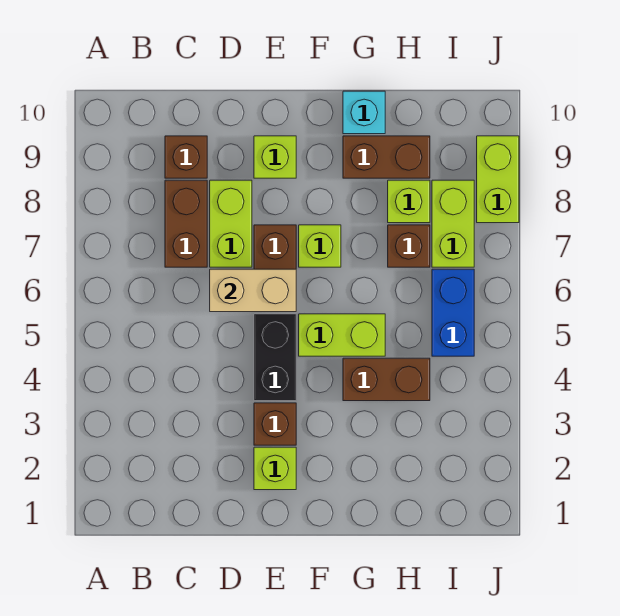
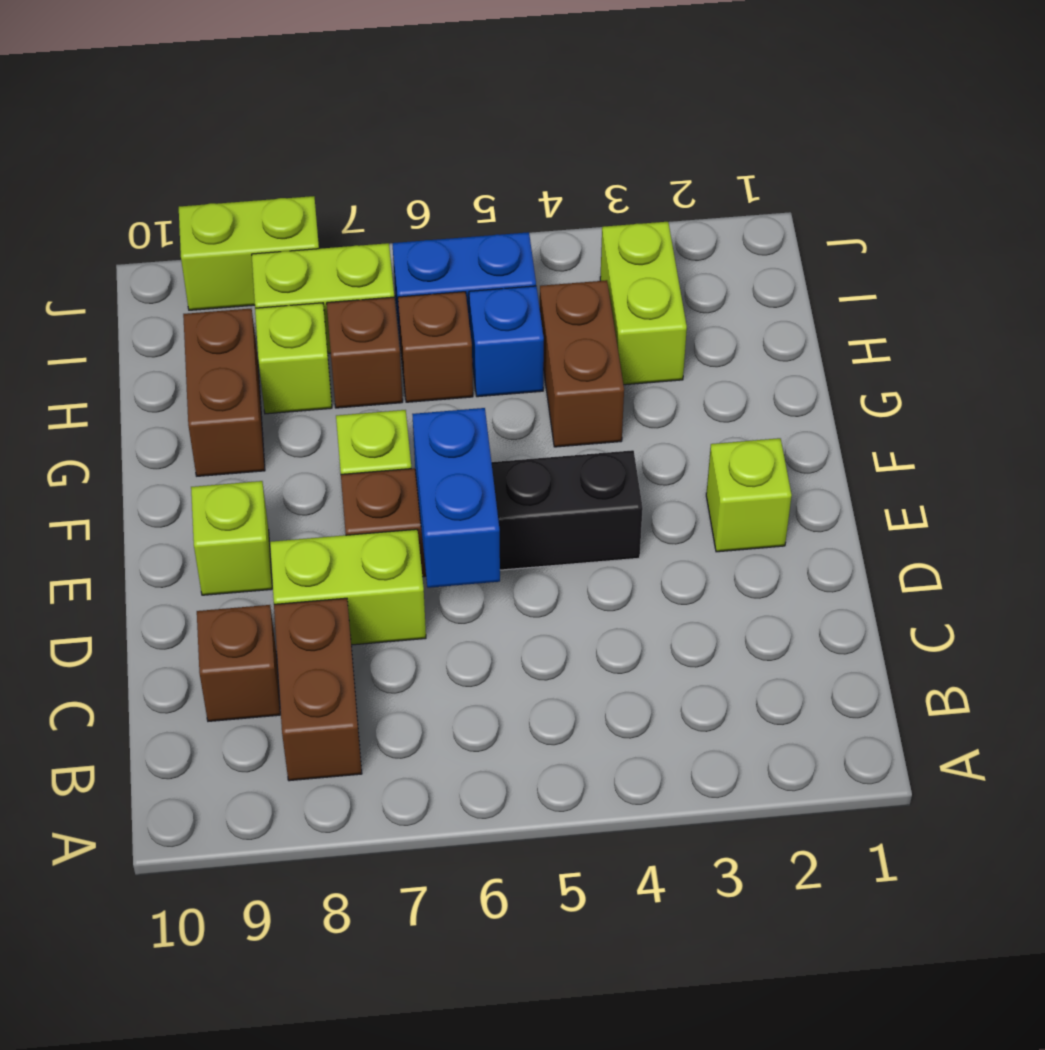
brown brick C7:C8 level 1 -> brown brick B8:C8 level 1
tan brick D6:E6 level 2 -> blue brick D6:E6 level 2
brown brick E3 level 1 -> brown brick H6 level 1
lime brick F5:G5 level 1 -> lime brick H3:I3 level 1
cyan brick G10 level 1 -> none
none -> blue brick H5 level 1

